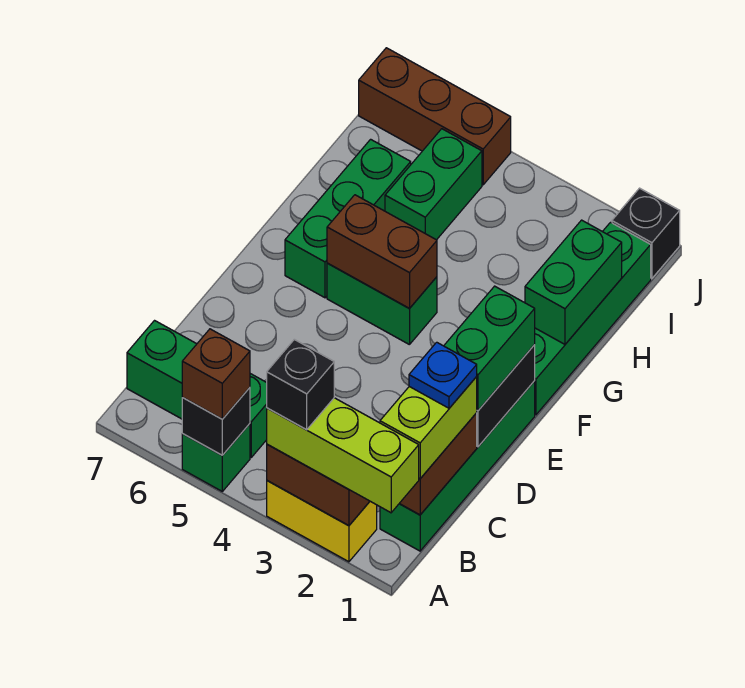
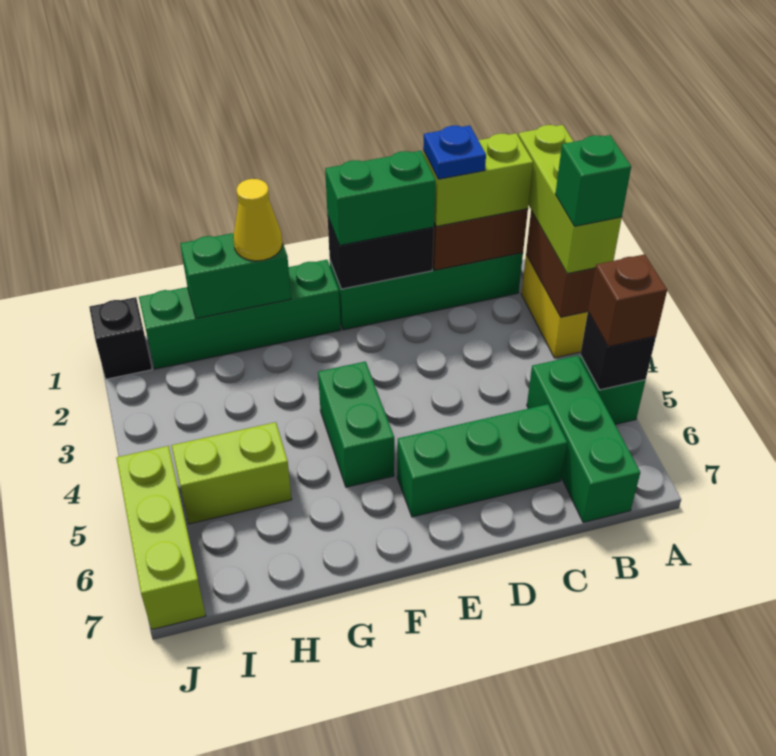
black brick A3 level 4 -> green brick A3 level 4
brown brick F4:F5 level 2 -> none
green brick F6:H6 level 1 -> green brick C6:E6 level 1
none -> yellow cone G1 level 3
green brick H5:I5 level 1 -> lime brick H5:I5 level 1
brown brick J5:J7 level 1 -> lime brick J5:J7 level 1

